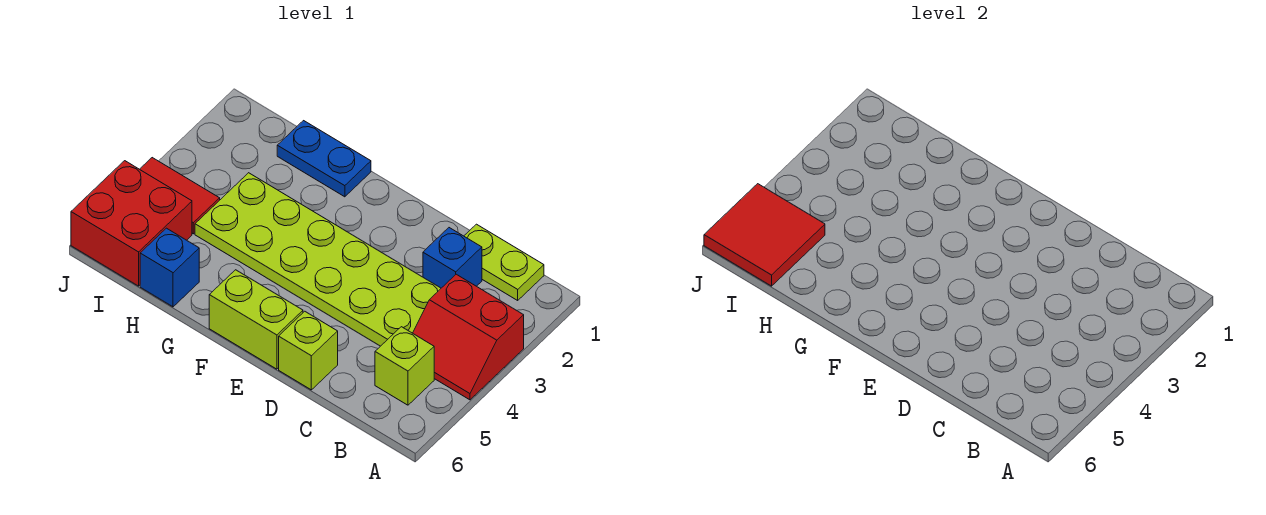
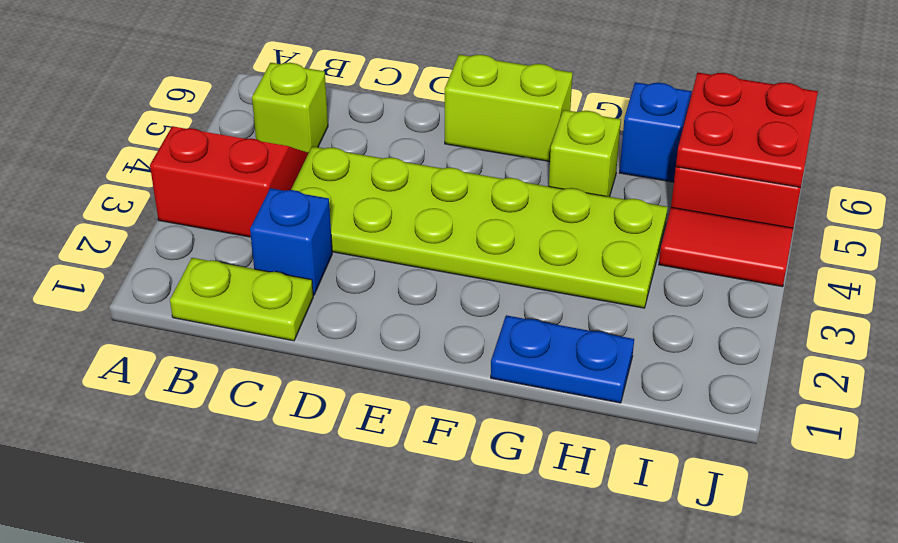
lime brick D6 level 1 -> lime brick G5 level 1
red tile I5:J6 level 2 -> red plate I5:J6 level 2

